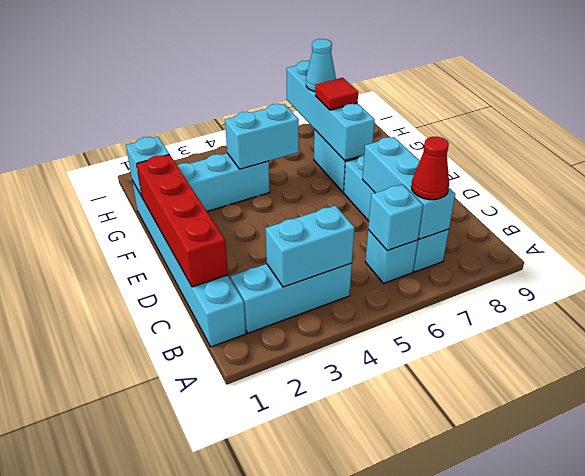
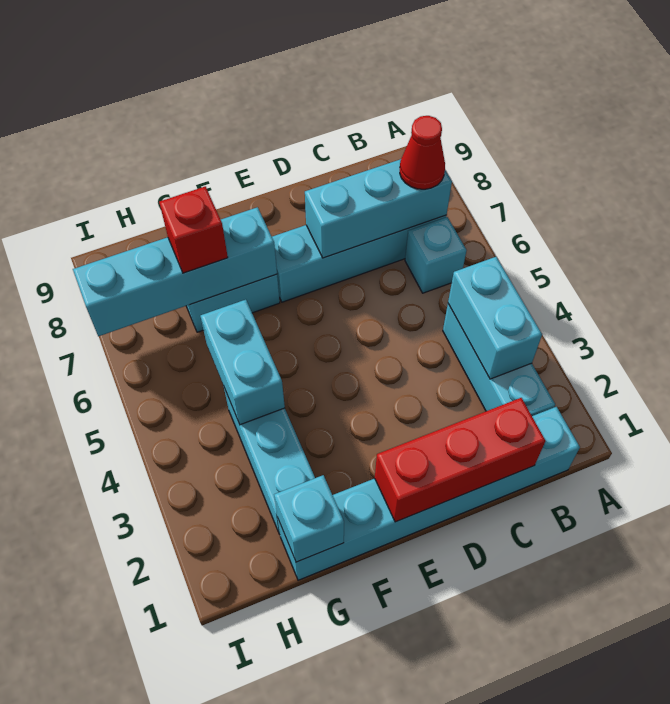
cyan brick B6 level 2 -> none
red brick C1:F1 level 2 -> red brick C1:E1 level 2
red tile G7 level 3 -> red brick G7 level 3
cyan cone H7 level 3 -> none

